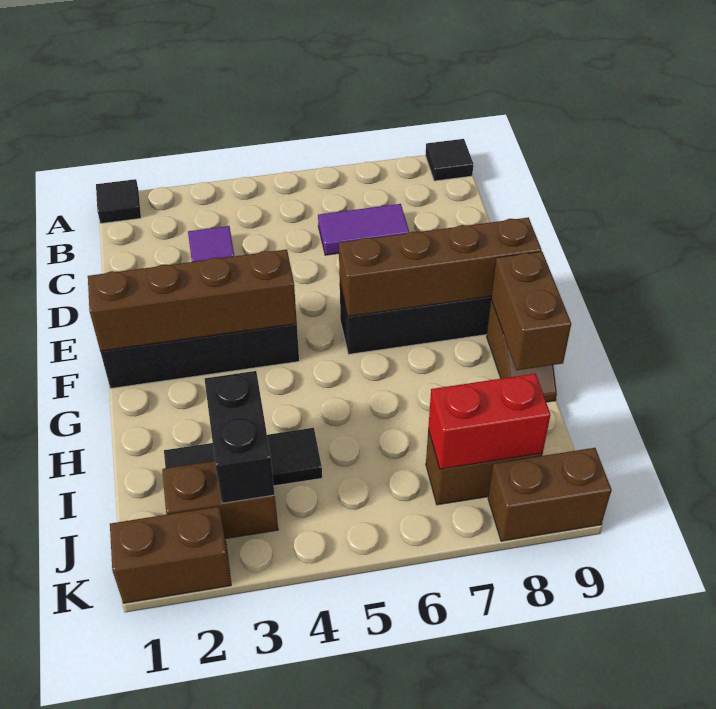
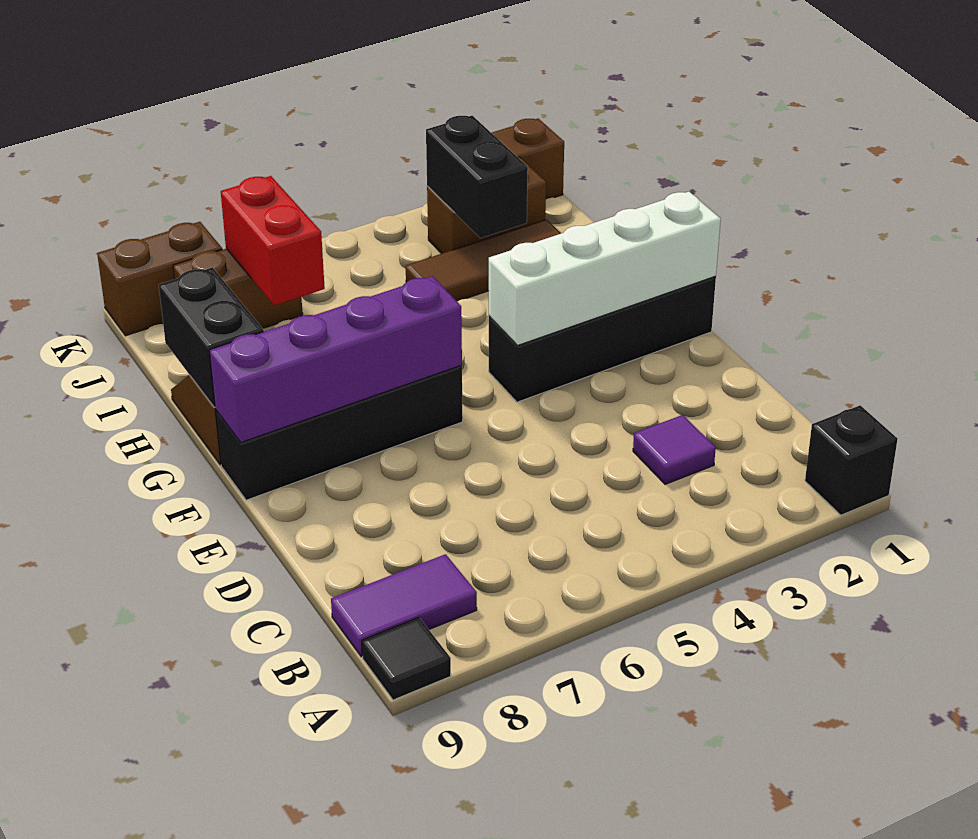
black tile A1 level 1 -> black brick A1 level 1
purple tile C6:C7 level 1 -> purple tile B8:B9 level 1
brown brick F1:F4 level 2 -> white brick F1:F4 level 2
brown brick F6:F9 level 2 -> purple brick F6:F9 level 2
brown brick G9:H9 level 2 -> black brick G9:H9 level 2
black tile I2:I4 level 1 -> brown tile I2:I4 level 1
red brick J7:J8 level 2 -> red brick I7:J7 level 2

